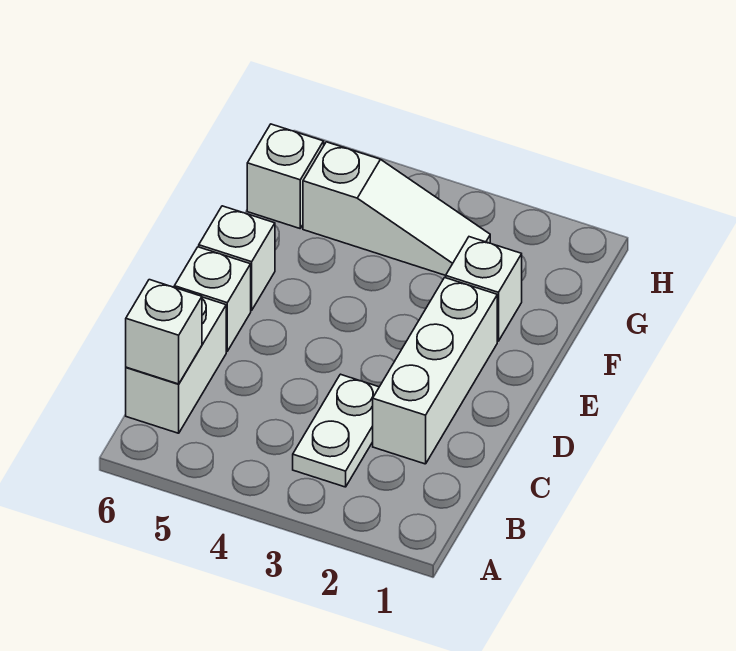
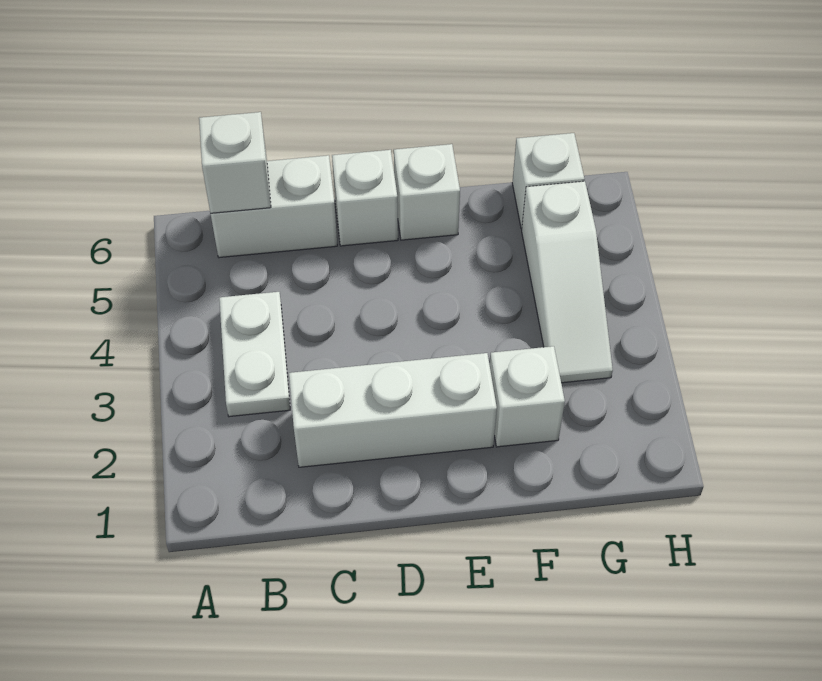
white plate B3:C3 level 1 -> white plate B3:B4 level 1

